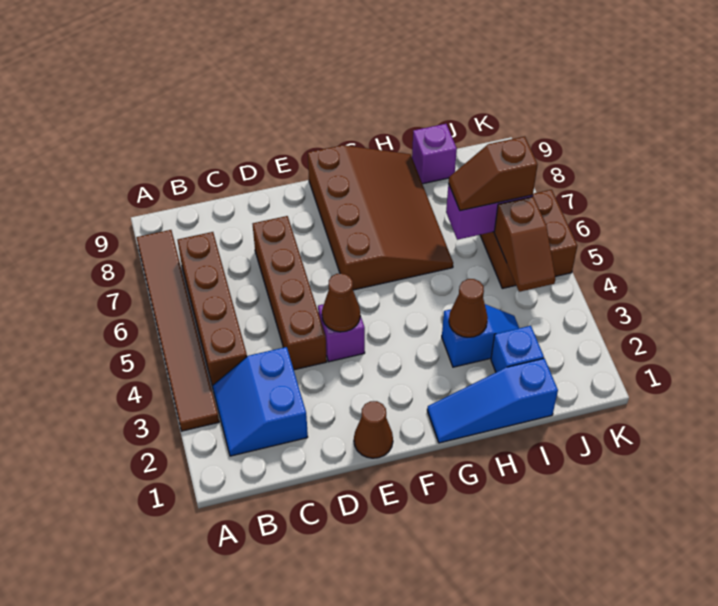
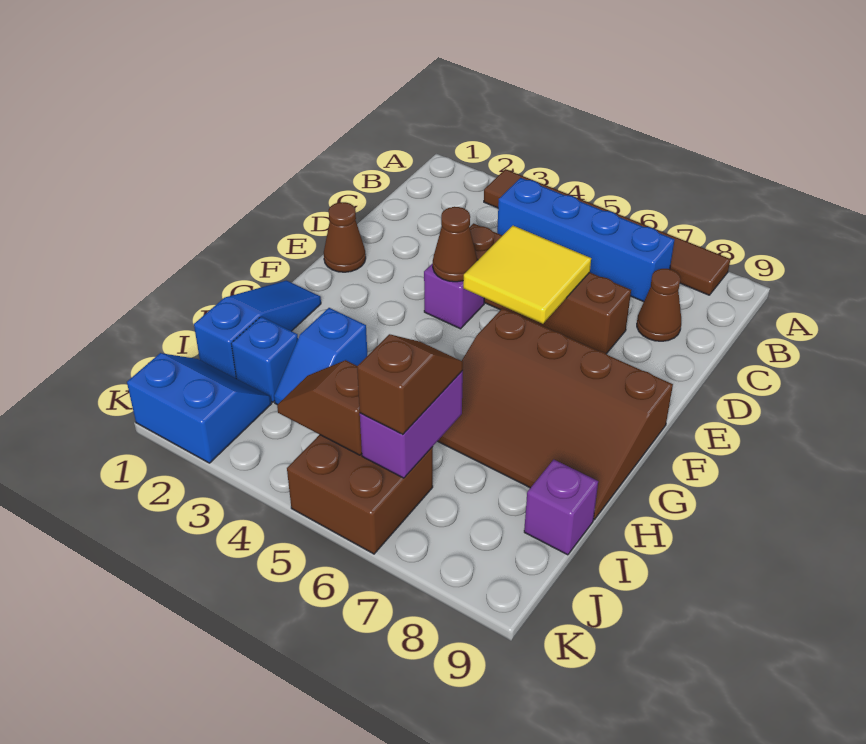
blue slope B2:C3 level 1 top C -> blue slope J1:K2 level 1 top K
brown brick B4:B7 level 1 -> blue brick B4:B7 level 1
none -> yellow tile D5:E6 level 2
brown cone H3 level 2 -> brown cone C8 level 1

